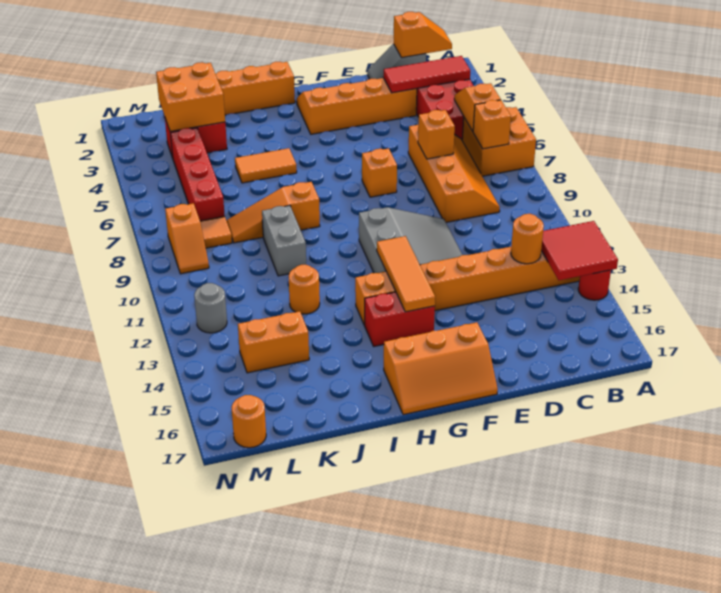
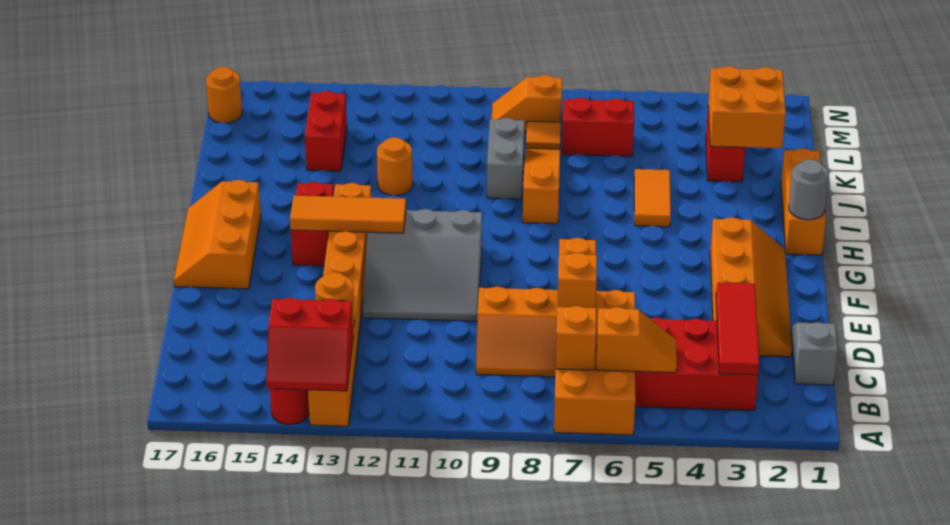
red tile A13:B14 level 2 -> red slope A13:B14 level 2 top B
orange slope B1:C1 level 2 top C -> none
grey brick J9:J10 level 1 -> grey brick J9:K9 level 1
orange brick K14:L14 level 1 -> red brick K14:L14 level 1
red brick L4:L7 level 1 -> red brick L6:L7 level 1
grey round brick M12 level 1 -> grey round brick H1 level 2

